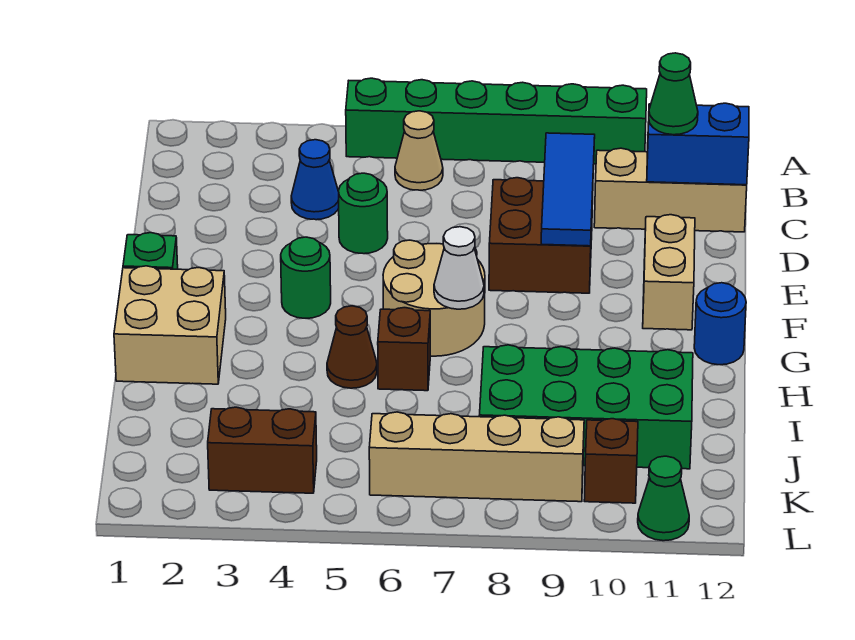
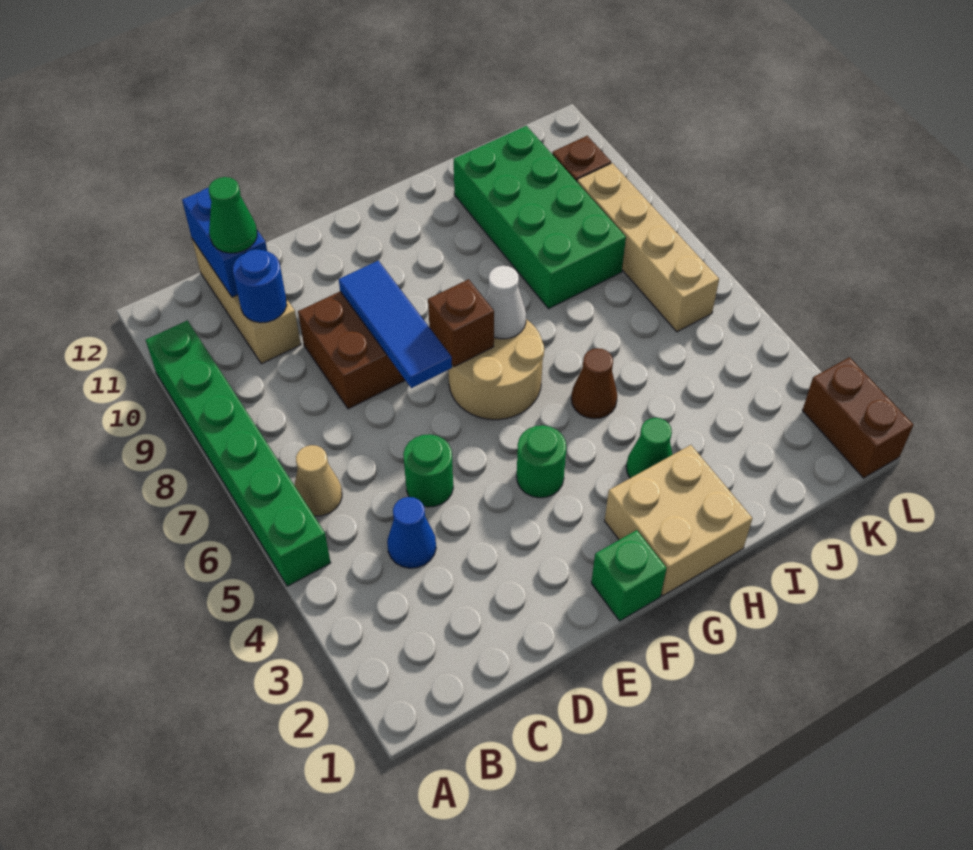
blue tile C9:E9 level 2 -> blue tile E7:E9 level 2
tan brick E11:F11 level 1 -> none
blue round brick G12 level 1 -> blue round brick C10 level 2
brown brick H6 level 1 -> brown brick F7 level 2
brown brick K3:K4 level 1 -> brown brick L1:L2 level 1
green cone L11 level 1 -> green cone H3 level 1

